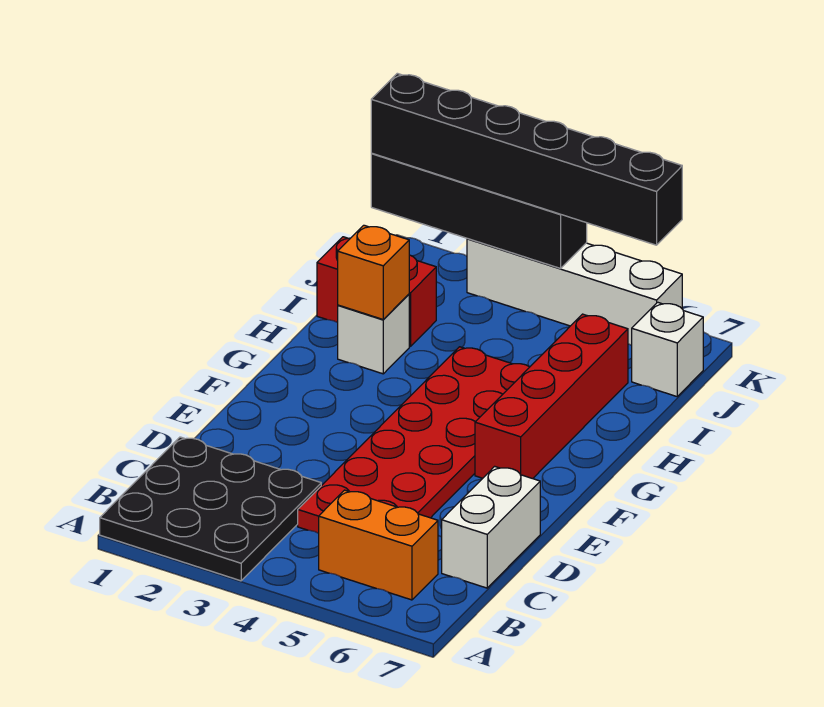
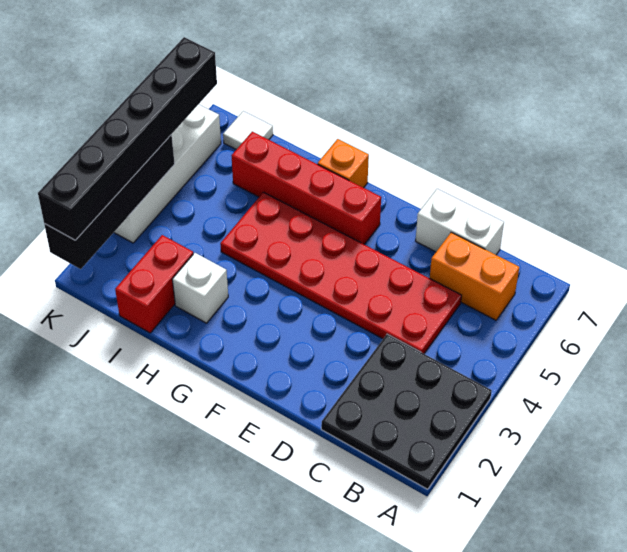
orange brick B5:B6 level 1 -> orange brick B6:C6 level 1
orange brick H2 level 2 -> orange brick G7 level 1
white brick J7 level 1 -> white tile J7 level 1

